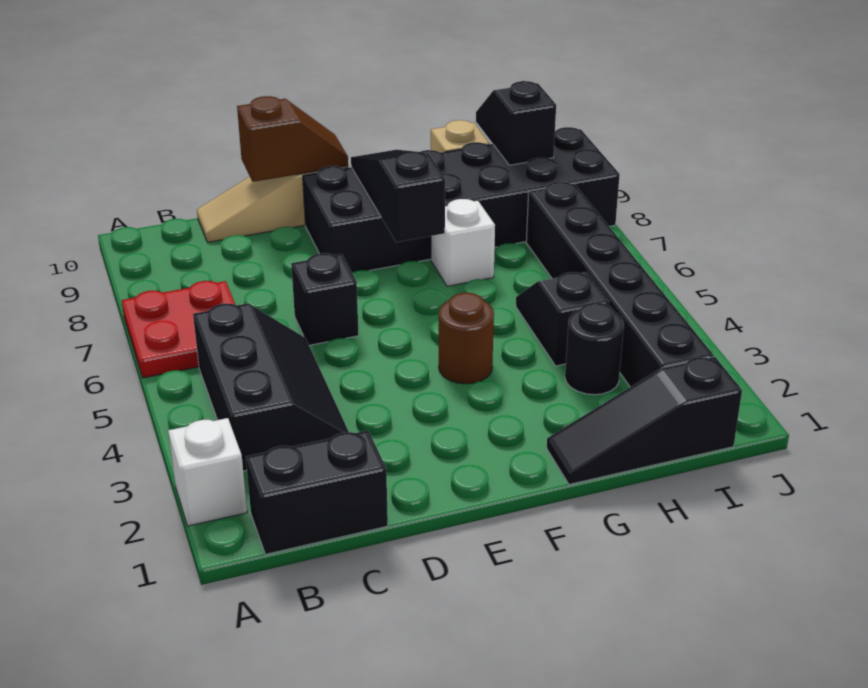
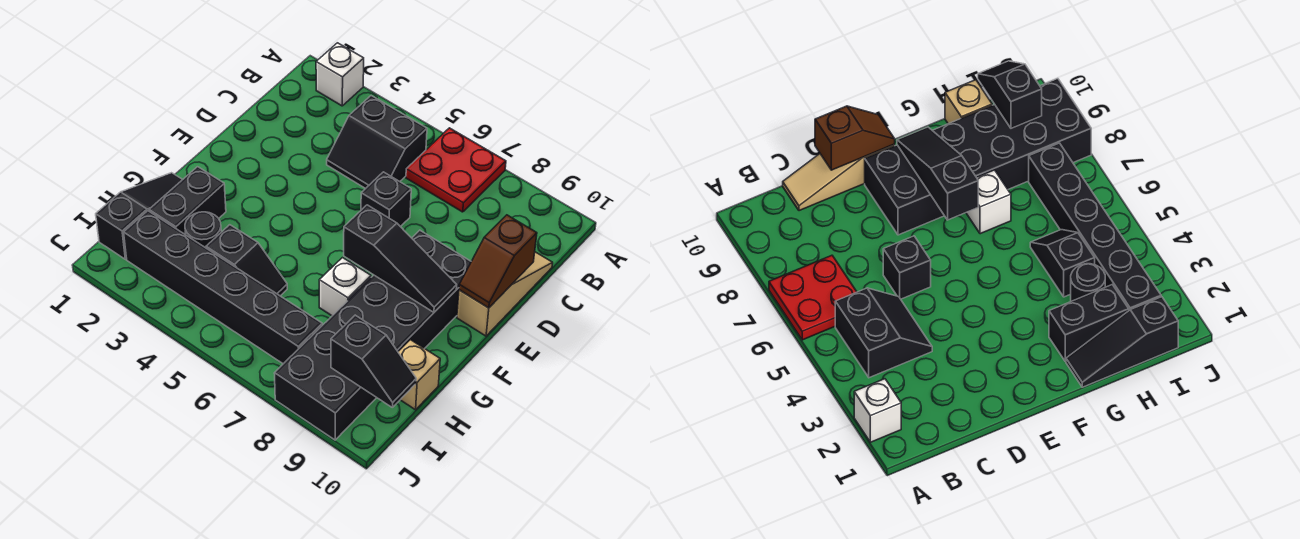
black brick B1:C1 level 1 -> black brick G2:H2 level 1
black slope B3:C5 level 1 top B -> black slope B4:C5 level 1 top B
brown round brick F4 level 1 -> none

